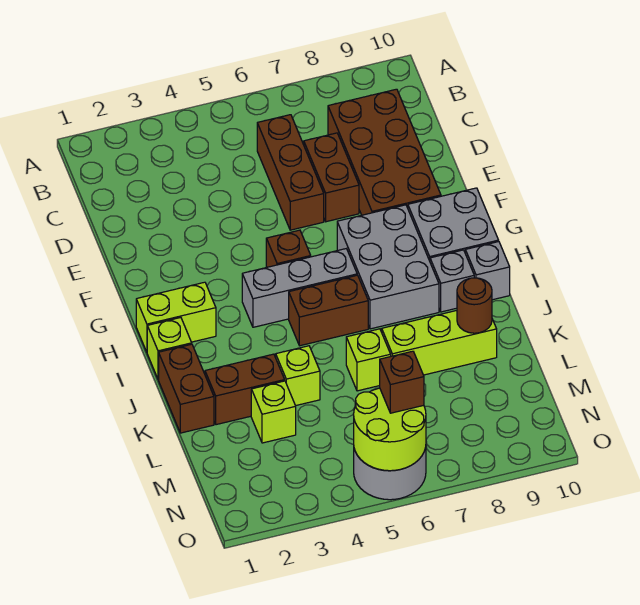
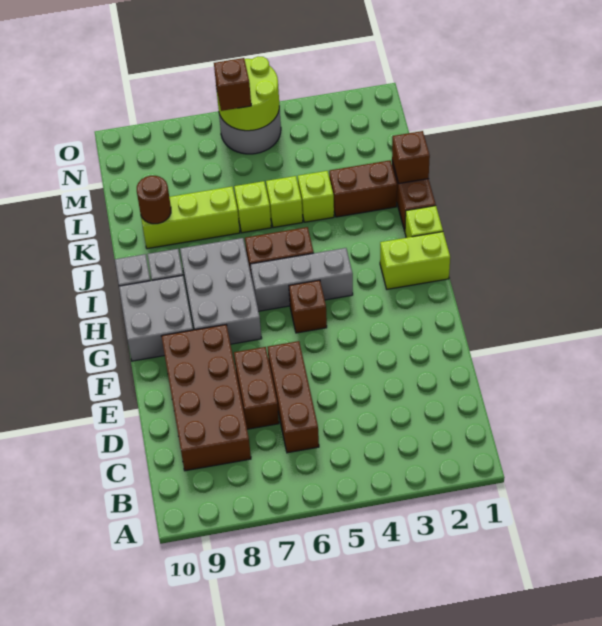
none -> brown brick K1 level 2
lime brick L3 level 1 -> lime brick K5 level 1

